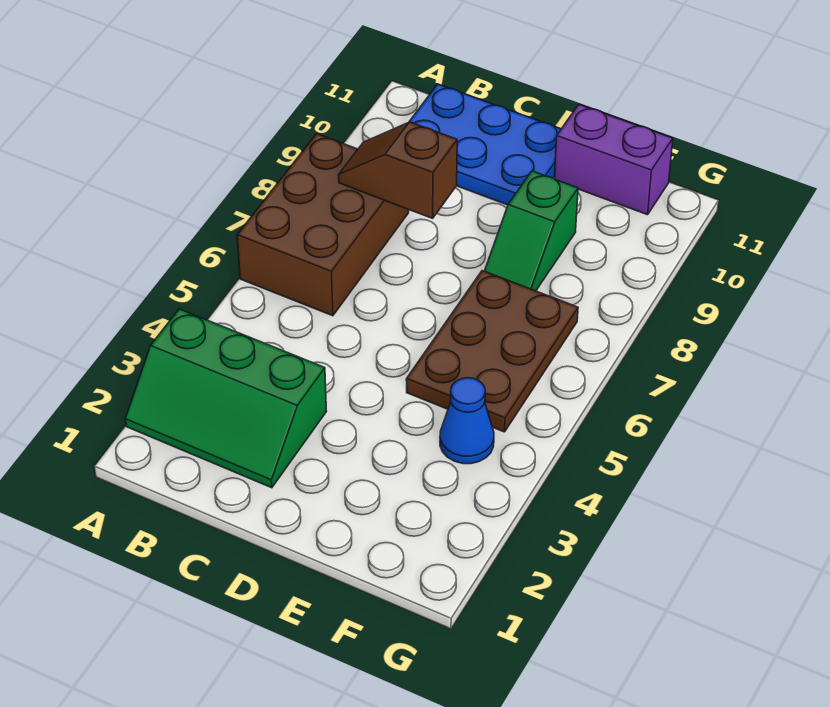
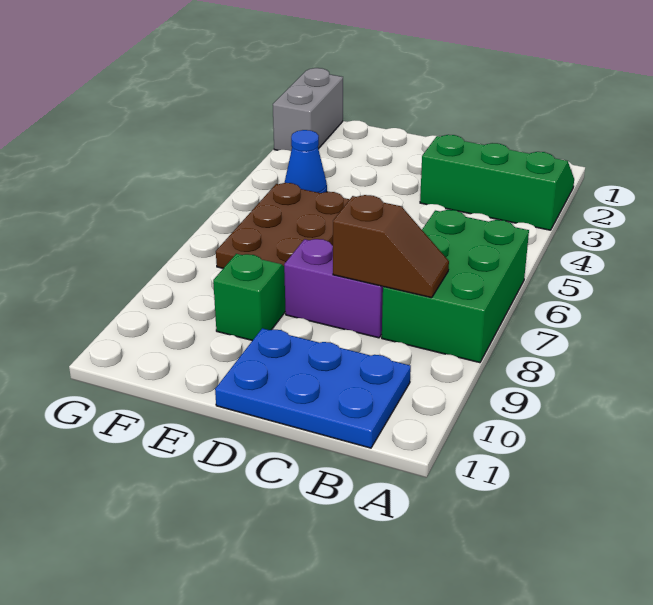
brown brick A6:B8 level 1 -> green brick A6:B8 level 1
purple brick E11:F11 level 1 -> purple brick C8:D8 level 1
none -> grey brick G1:G2 level 1

